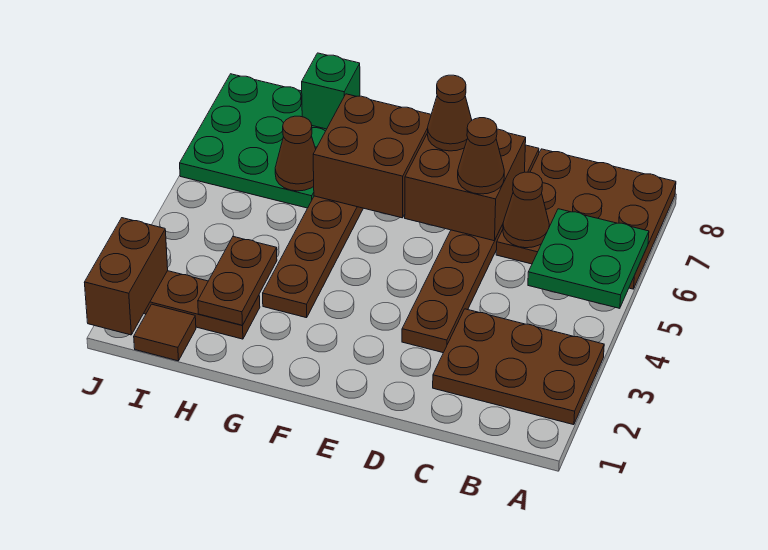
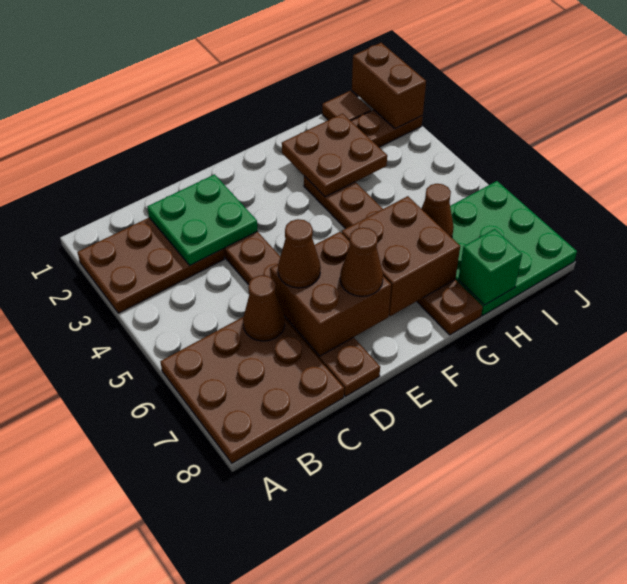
green plate A5:B6 level 2 -> green plate C2:D3 level 2
brown plate H2:H3 level 2 -> brown plate G2:H3 level 2

